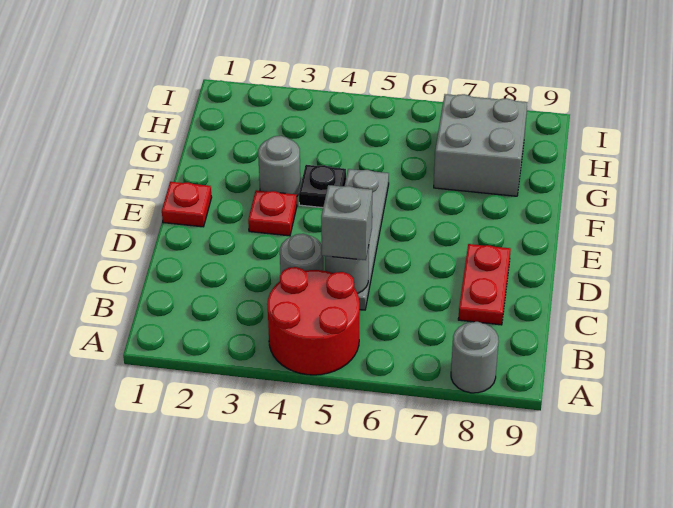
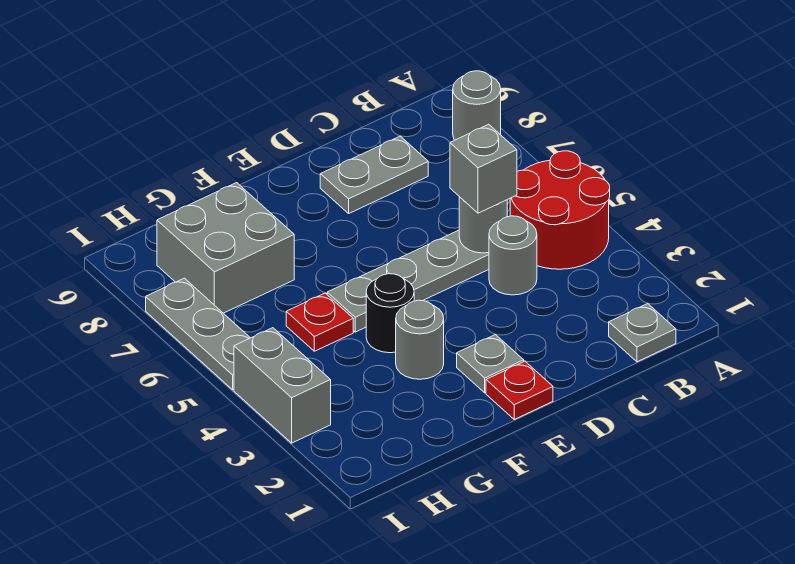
none -> grey plate B1 level 1
red plate C8:D8 level 1 -> grey plate C8:D8 level 1
none -> grey plate E2 level 1
red plate E3 level 1 -> red plate G5 level 1
black plate F4 level 1 -> black round brick F4 level 1
none -> grey brick I3:I4 level 1
none -> grey plate I5:I7 level 1

